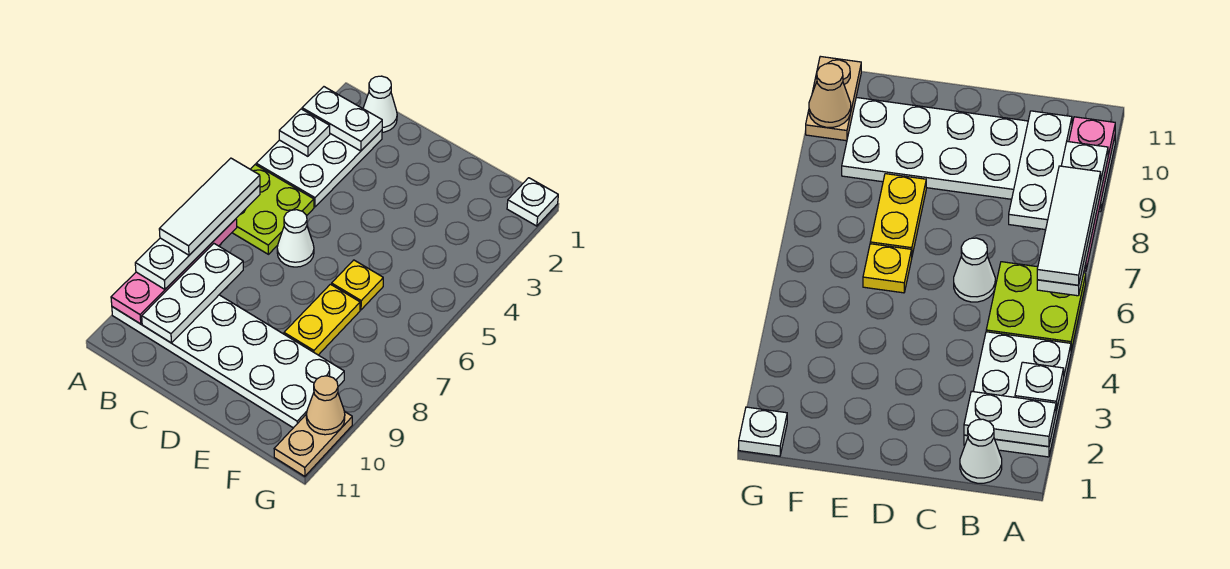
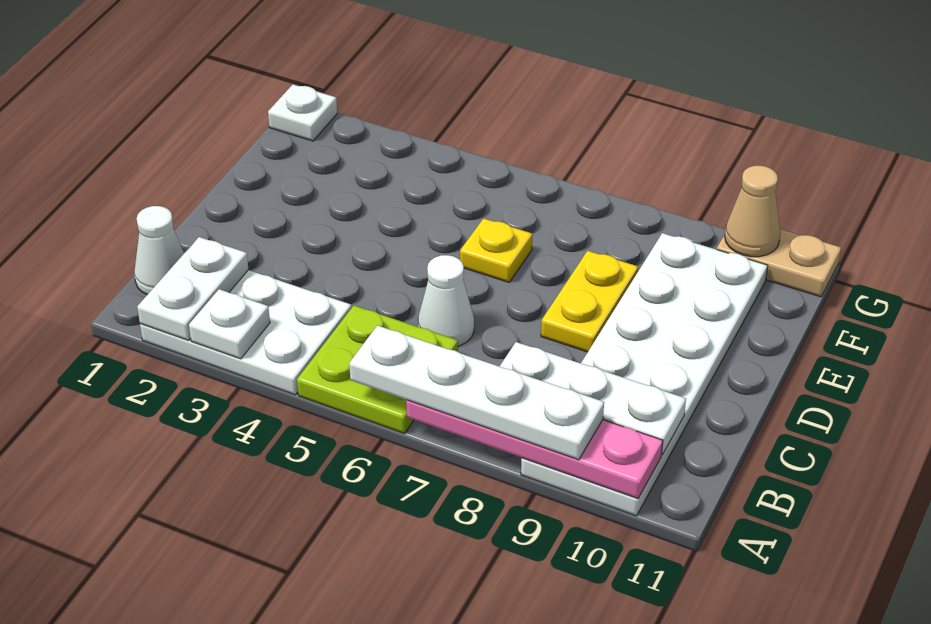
white tile A6:A8 level 4 -> none
yellow plate E7:E8 level 1 -> yellow plate D8:E8 level 1

